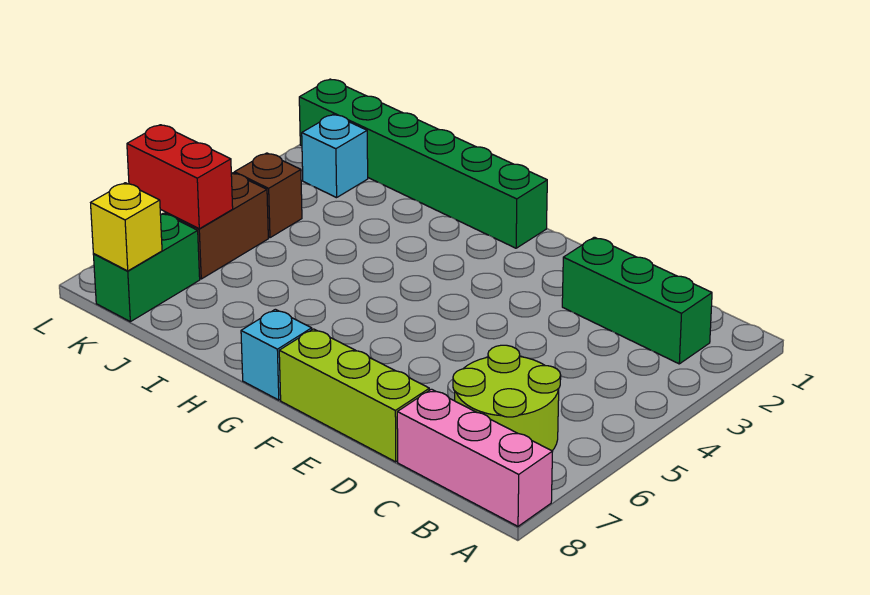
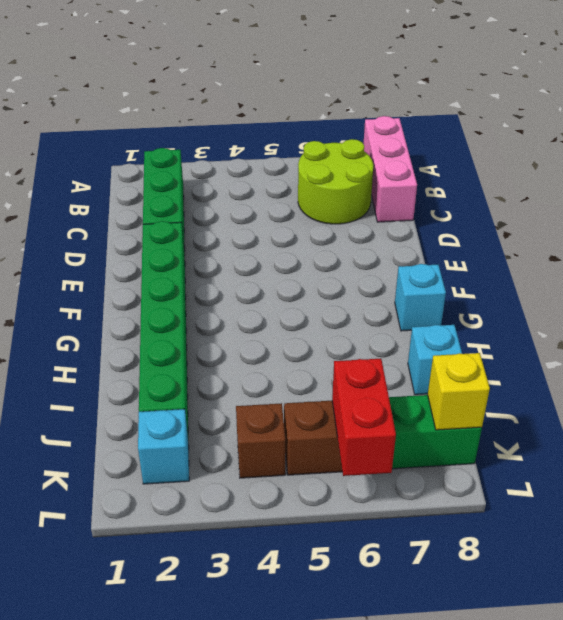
lime brick D8:F8 level 1 -> none
green brick G1:L1 level 1 -> green brick E2:J2 level 1
none -> cyan brick I8 level 1

